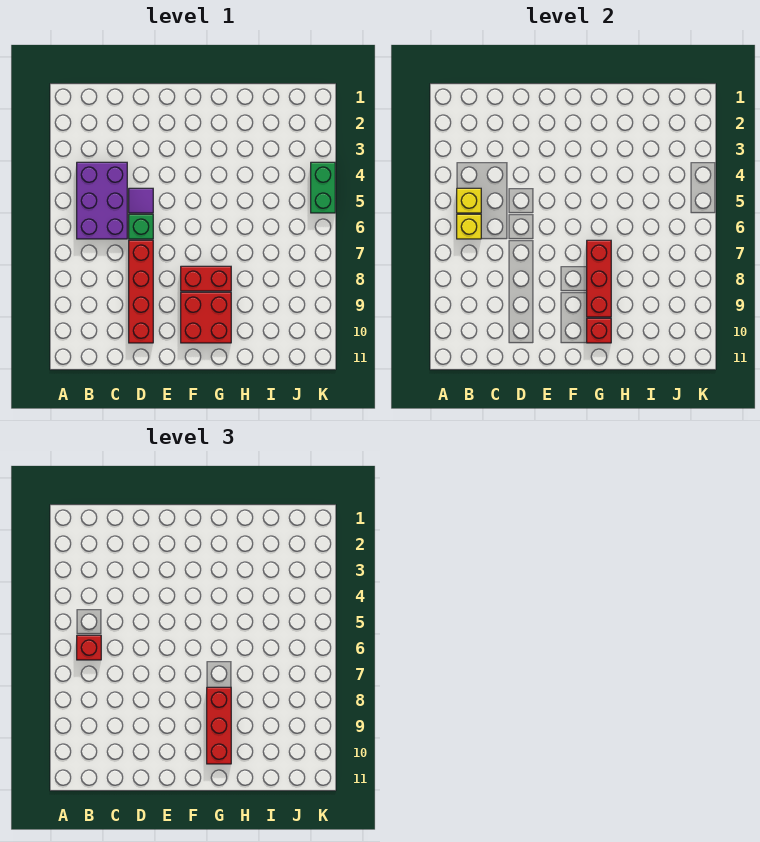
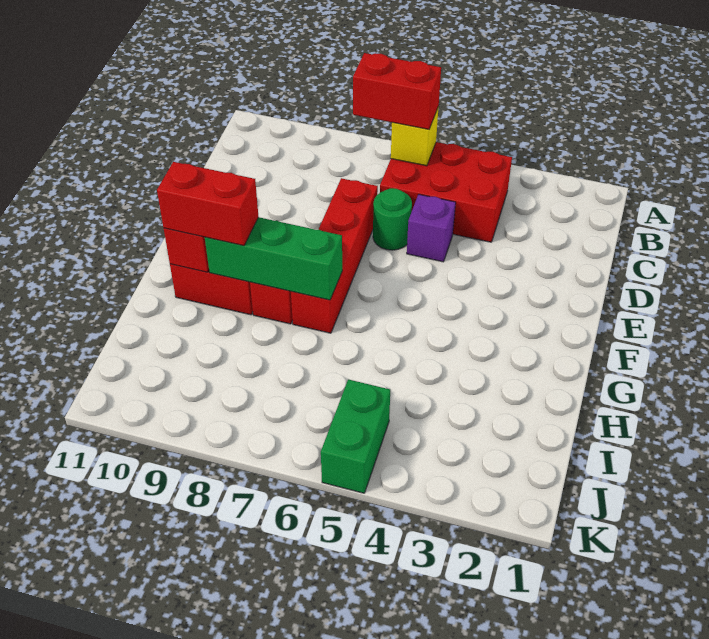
purple brick B4:C6 level 1 -> red brick B4:C6 level 1
yellow brick B5 level 2 -> none
red brick B6 level 3 -> red brick B6:B7 level 3
purple tile D5 level 1 -> purple brick D5 level 1
green brick D6 level 1 -> green round brick D6 level 1
red brick D7:D10 level 1 -> red brick D7:G7 level 1
red brick G7:G9 level 2 -> green brick G7:G9 level 2
red brick G8:G10 level 3 -> red brick G9:G10 level 3
green brick K4:K5 level 1 -> green brick J5:K5 level 1

